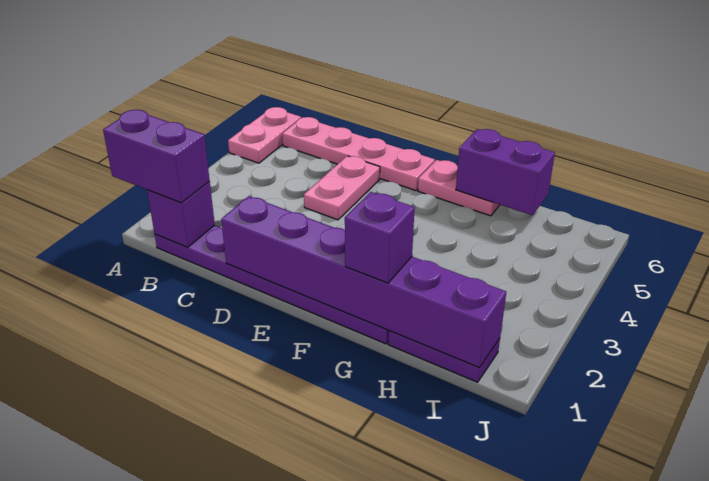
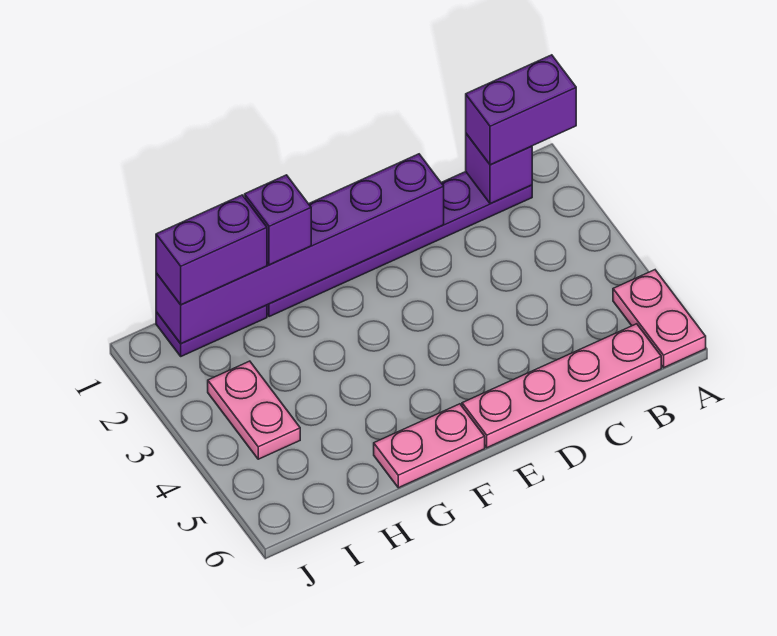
pink plate D4:D5 level 1 -> pink plate I3:I4 level 1
purple brick G6:H6 level 2 -> purple brick H1:I1 level 3

